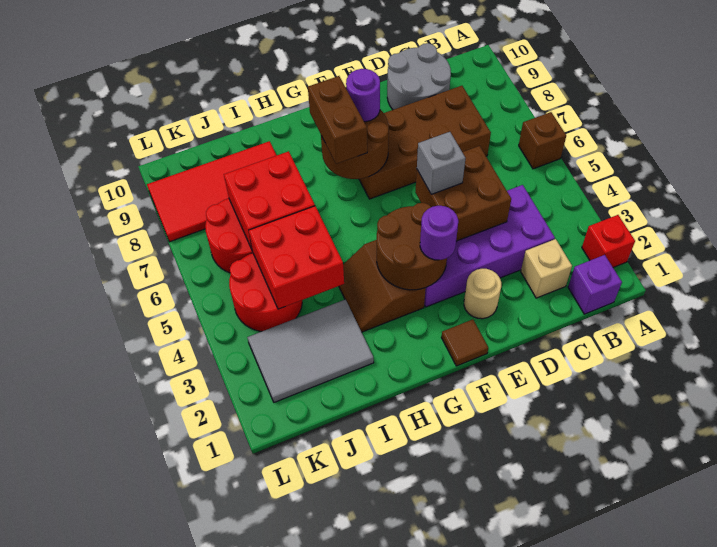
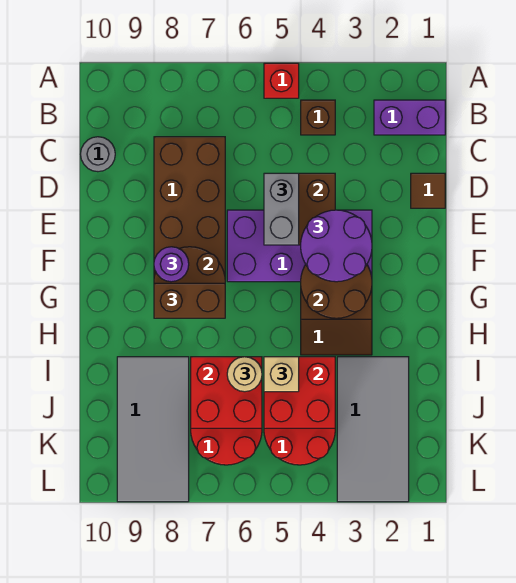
red brick A2 level 1 -> red brick A5 level 1
brown brick A6 level 1 -> brown brick B4 level 1
purple brick B1 level 1 -> purple brick B1:B2 level 1
tan brick C2 level 1 -> tan brick I5 level 3
purple brick C3:F4 level 1 -> purple brick E3:F6 level 1
grey round brick C9:D10 level 1 -> grey round brick C10 level 1
tan round brick E2 level 1 -> tan round brick I6 level 3
grey brick E5 level 3 -> grey brick D5:E5 level 3
brown tile F1 level 1 -> brown tile D1 level 1
purple round brick F3 level 3 -> purple round brick E3:F4 level 3
grey tile I2:K3 level 1 -> grey tile I2:L3 level 1
red tile I8:L9 level 1 -> grey tile I8:L9 level 1

